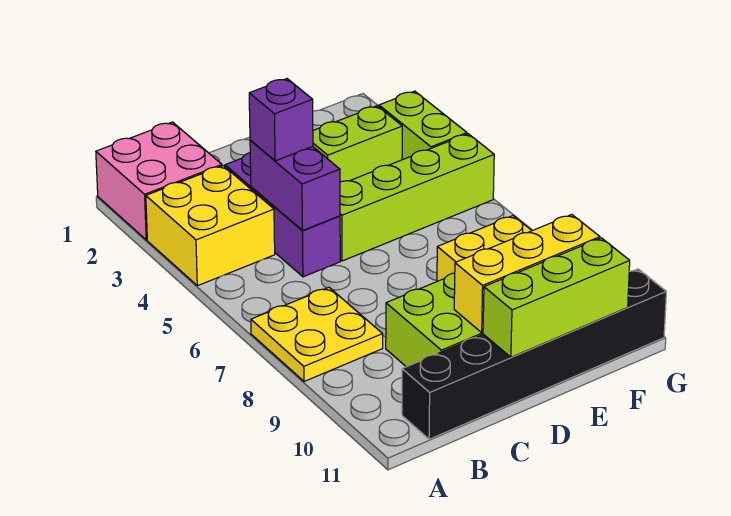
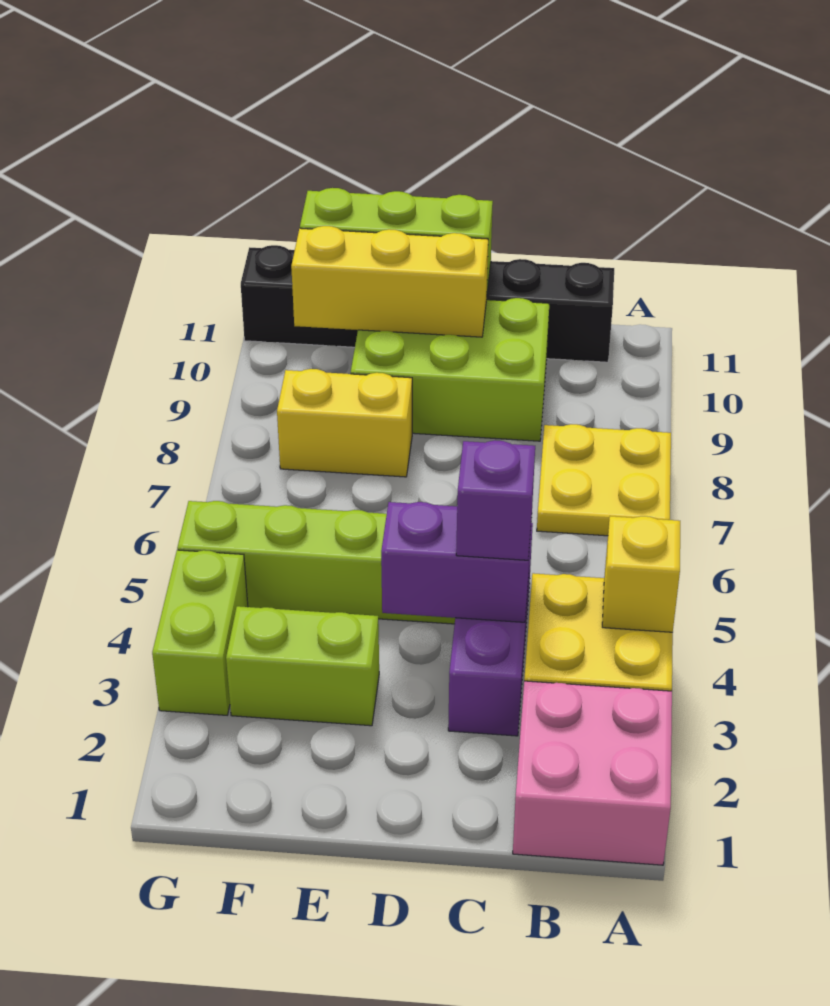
none -> yellow brick A4 level 2
purple brick C4:C5 level 2 -> purple brick C4:D4 level 2

